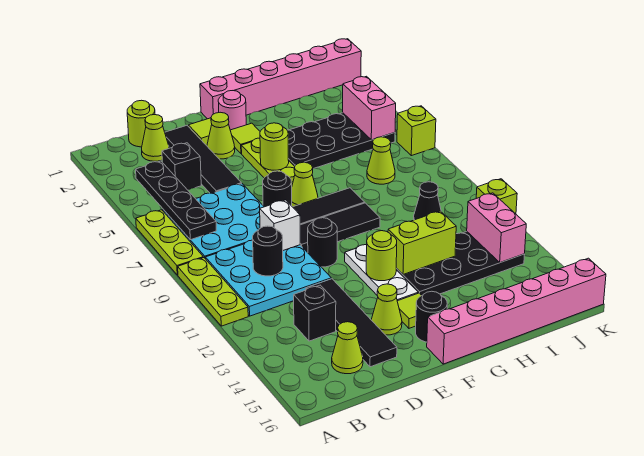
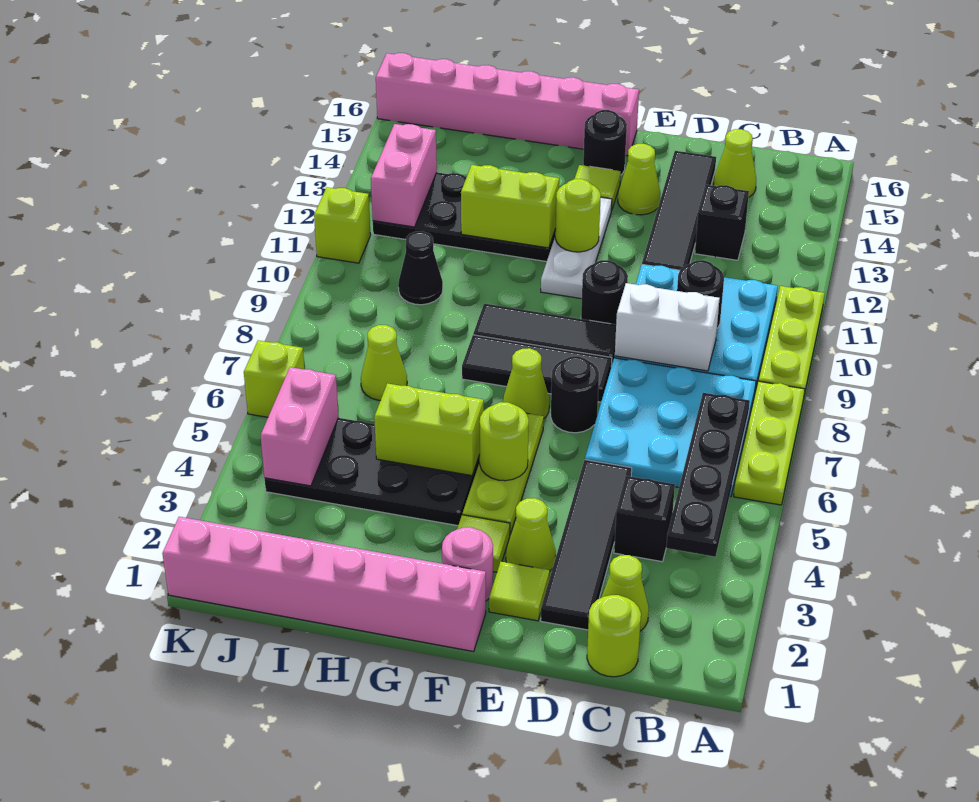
white brick D9 level 2 -> white brick C9:D9 level 2
none -> lime brick G5:H5 level 2

